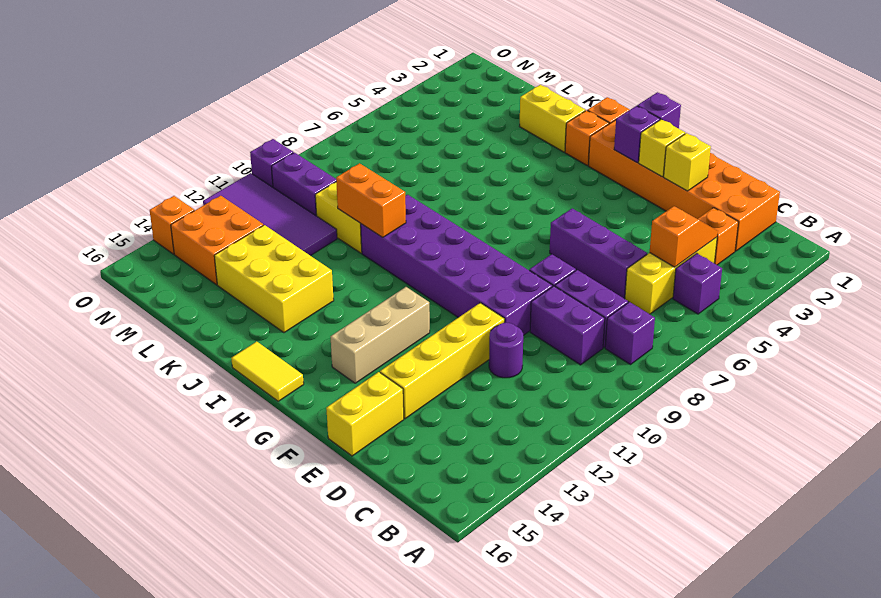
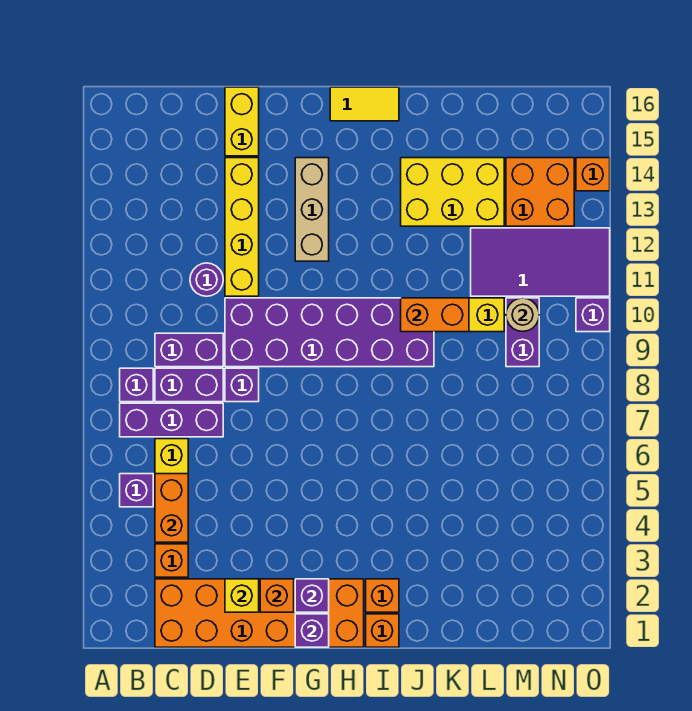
orange slope C4:C5 level 2 top 5 -> orange brick C4:C5 level 2
purple brick D6:F6 level 1 -> purple brick B7:D7 level 1
yellow brick F2 level 2 -> orange brick F2 level 2
yellow brick J2:K2 level 1 -> none
purple brick M10:N10 level 1 -> purple brick M9:M10 level 1
none -> tan round brick M10 level 2

